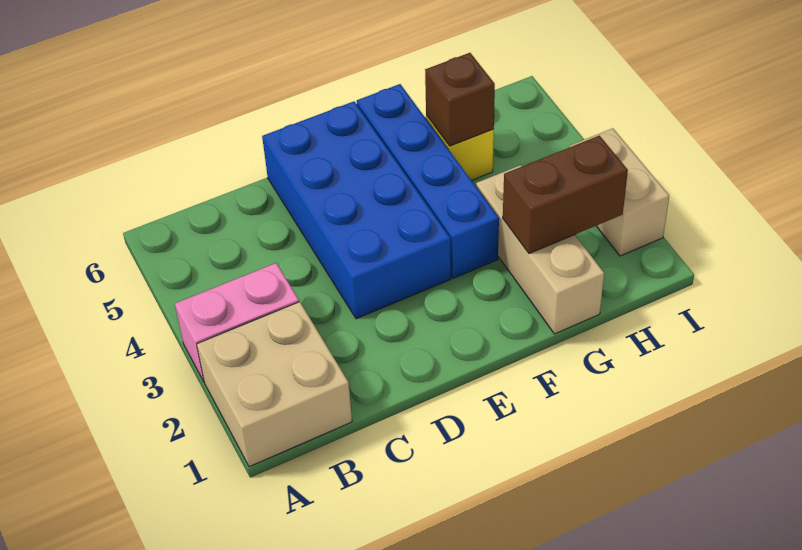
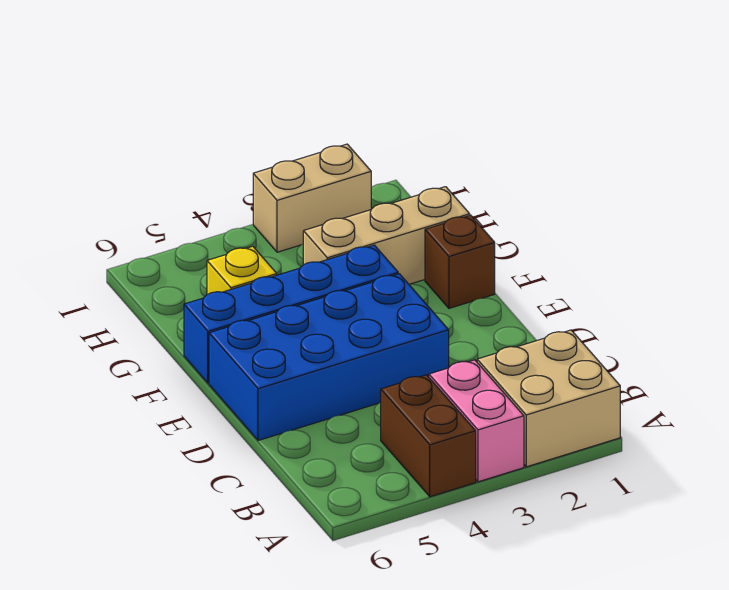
brown brick G2:H2 level 2 -> brown brick A4:B4 level 1
brown brick G5 level 2 -> brown brick F1 level 1

